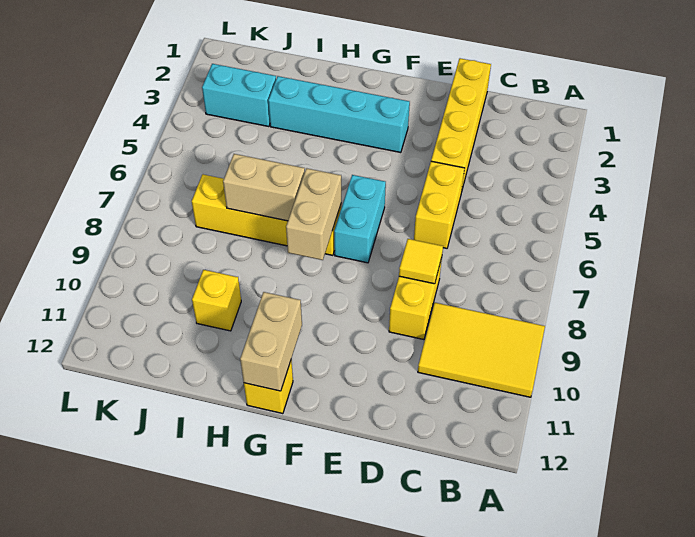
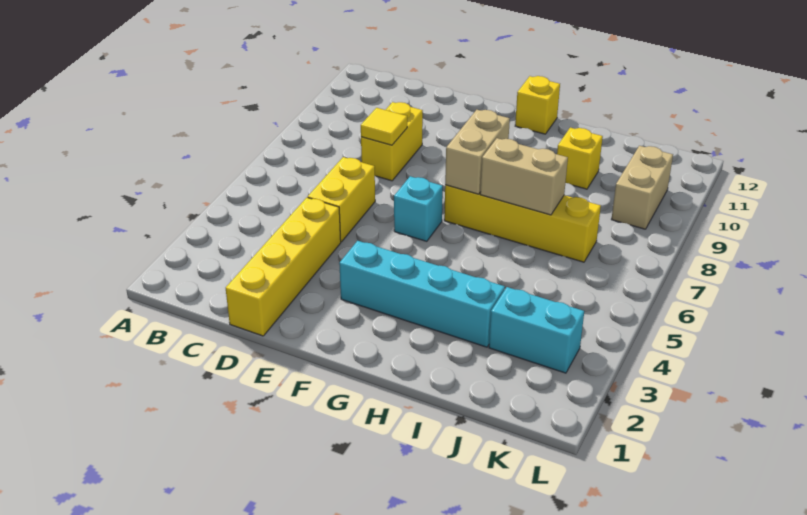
yellow tile A9:C10 level 1 -> none
cyan brick F6:F7 level 1 -> cyan brick F6 level 1
tan brick G11:G12 level 2 -> tan brick K9:K10 level 1

